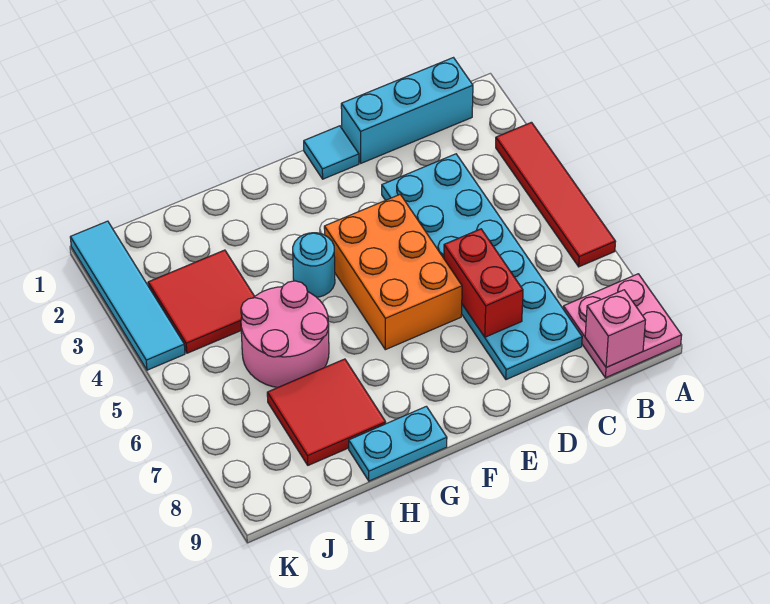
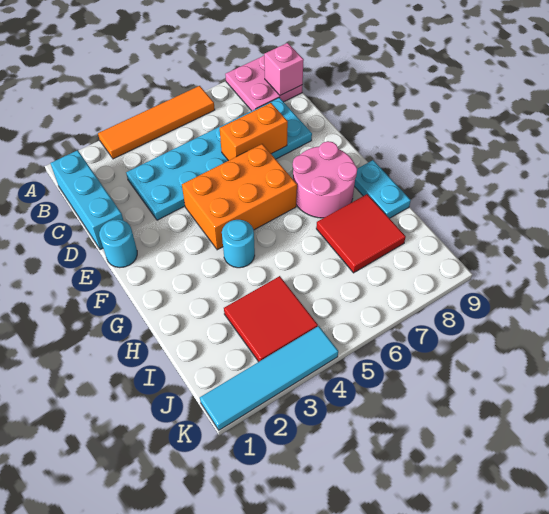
red tile A3:A6 level 1 -> orange tile A3:A6 level 1
red brick D6:D7 level 2 -> orange brick D6:D7 level 2
cyan tile E1 level 1 -> cyan round brick E1 level 1
pink round brick H5:I6 level 1 -> pink round brick F7:G8 level 1

